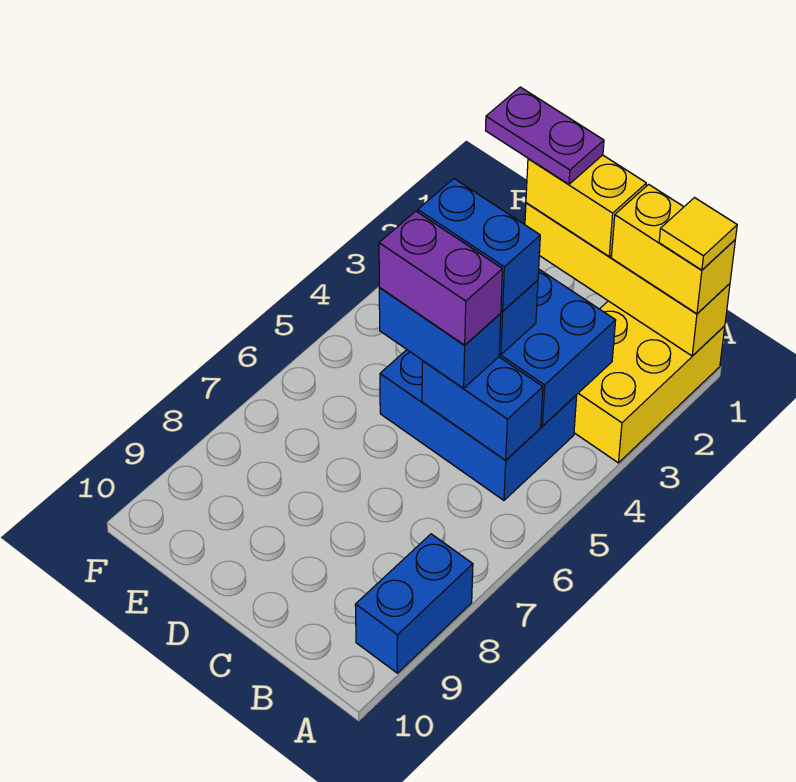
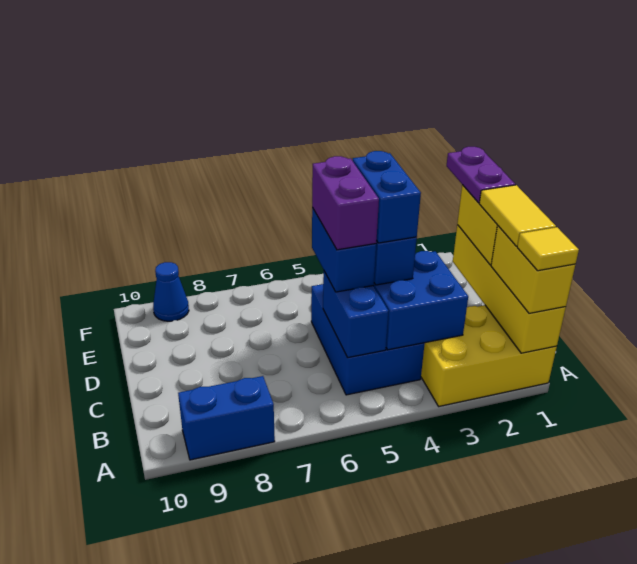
none -> yellow tile B1:C1 level 4
none -> blue cone F9 level 1

